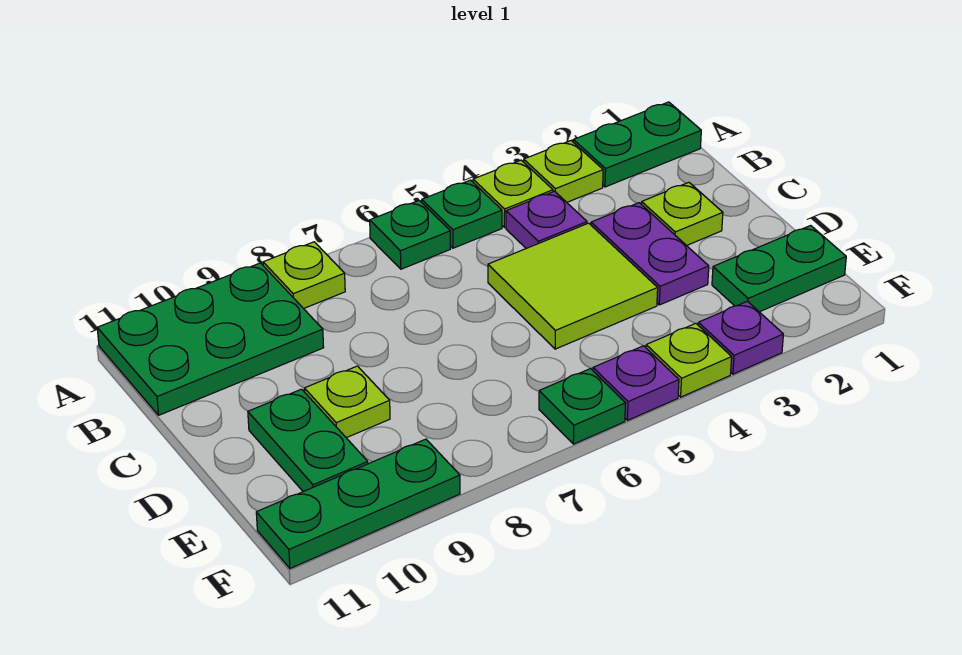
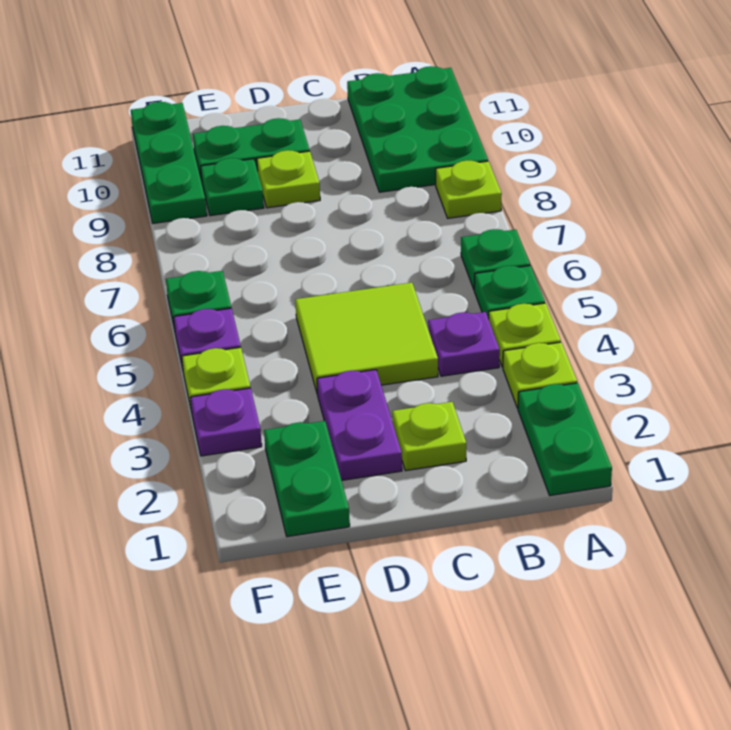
purple plate C3:D3 level 1 -> purple plate D2:D3 level 1
none -> green plate E9 level 1

